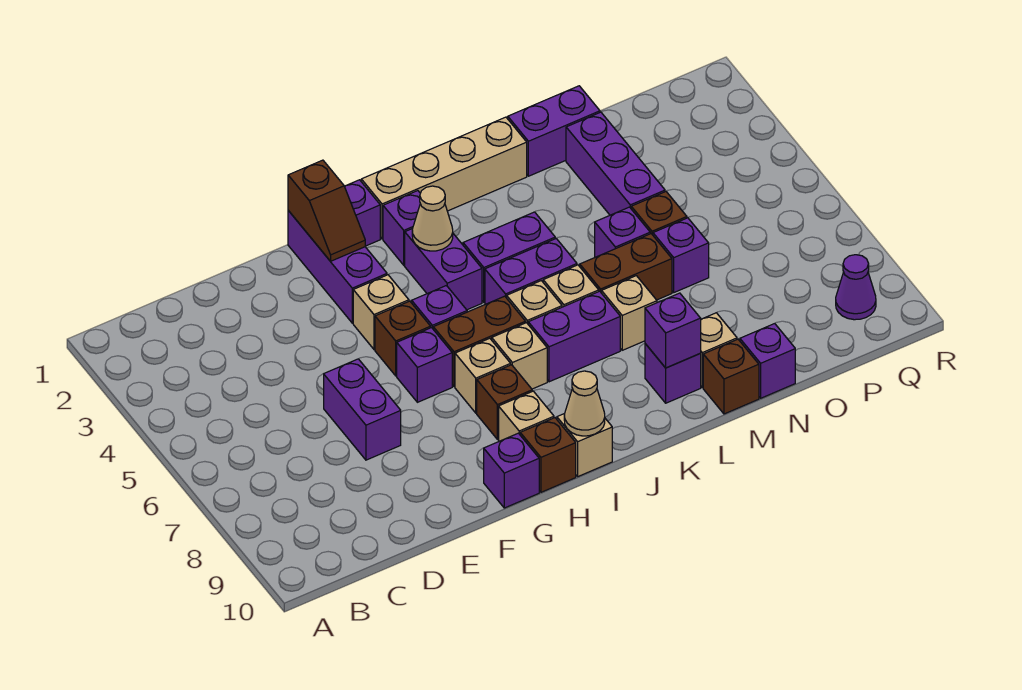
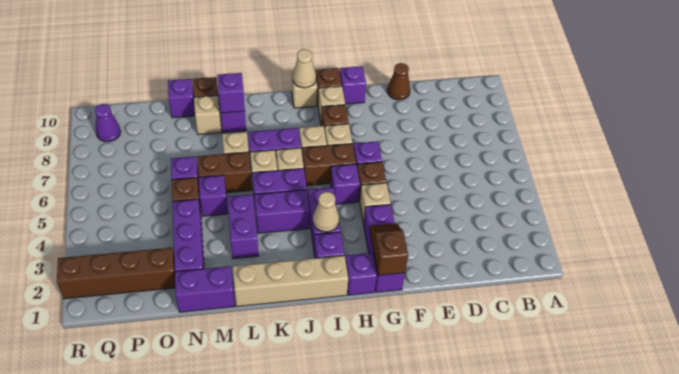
purple brick E6:E7 level 1 -> purple brick L3:L4 level 1
none -> brown cone E10 level 1
none -> brown brick O2:R2 level 1

